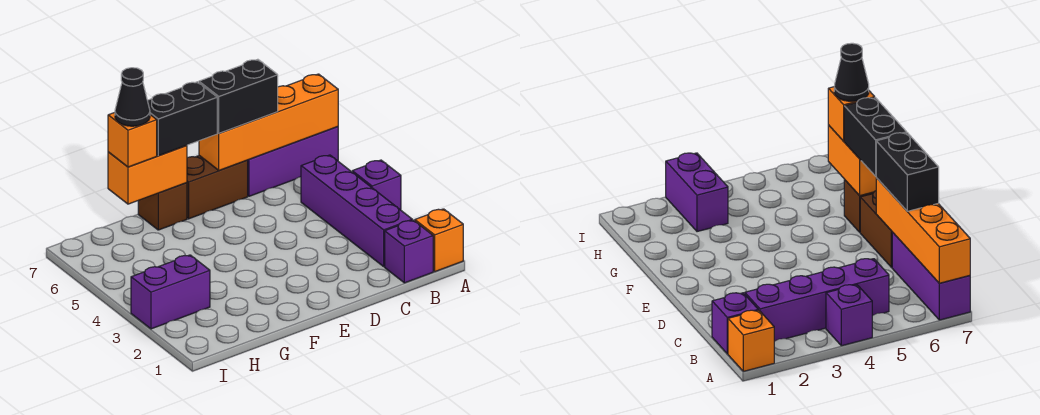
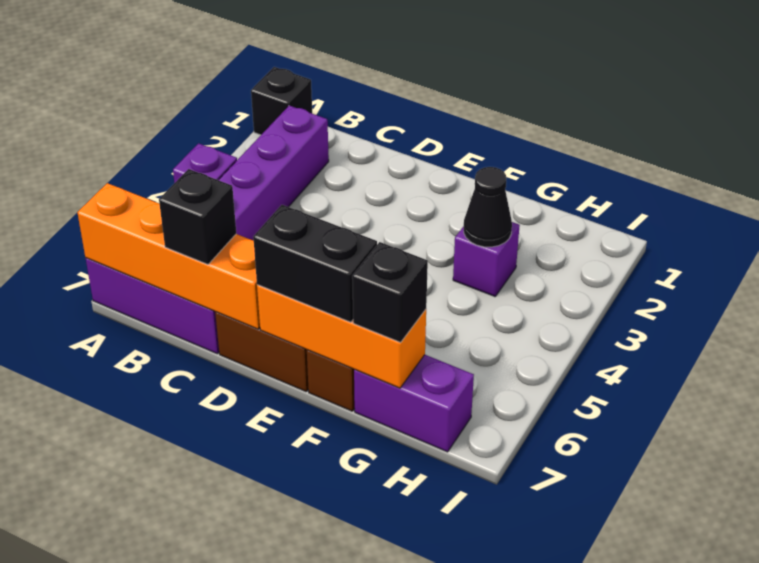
orange brick A1 level 1 -> black brick A1 level 1
purple brick B1 level 1 -> purple brick G3 level 1
black brick C7:D7 level 3 -> black brick C7 level 3
orange brick F7:G7 level 2 -> orange brick E7:G7 level 2
orange brick G7 level 3 -> black brick G7 level 3
black cone G7 level 4 -> black cone G3 level 2
purple brick H3:I3 level 1 -> purple brick G7:H7 level 1

